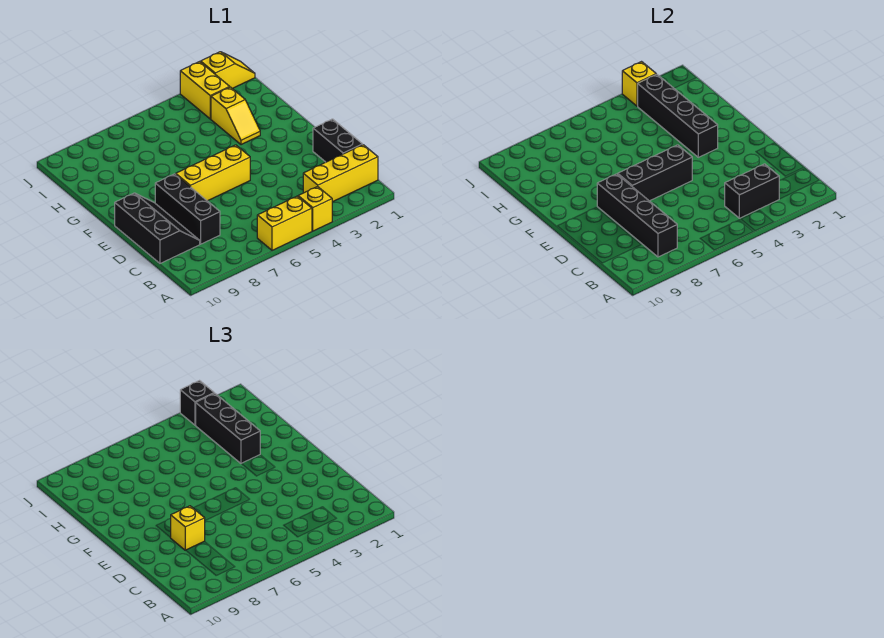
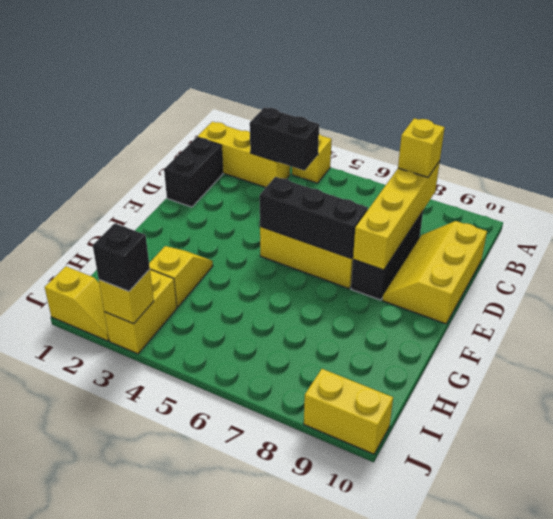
yellow brick A5:A6 level 1 -> yellow brick J9:J10 level 1
black brick B8:E8 level 2 -> yellow brick B8:E8 level 2
black slope C9:E10 level 1 top 10 -> yellow slope C9:E10 level 1 top 10
yellow brick D8 level 3 -> yellow brick B8 level 3
black brick F3:I3 level 2 -> none
black brick G3:I3 level 3 -> none
yellow slope J1:J2 level 1 top 2 -> yellow slope J1:J2 level 1 top 1

